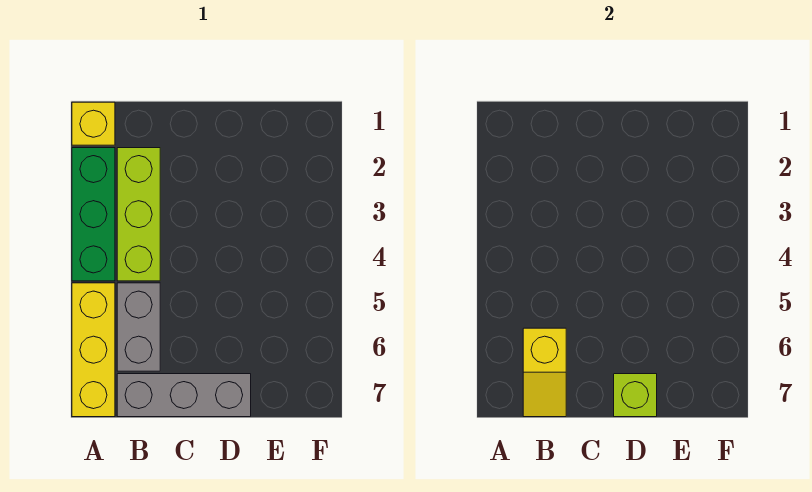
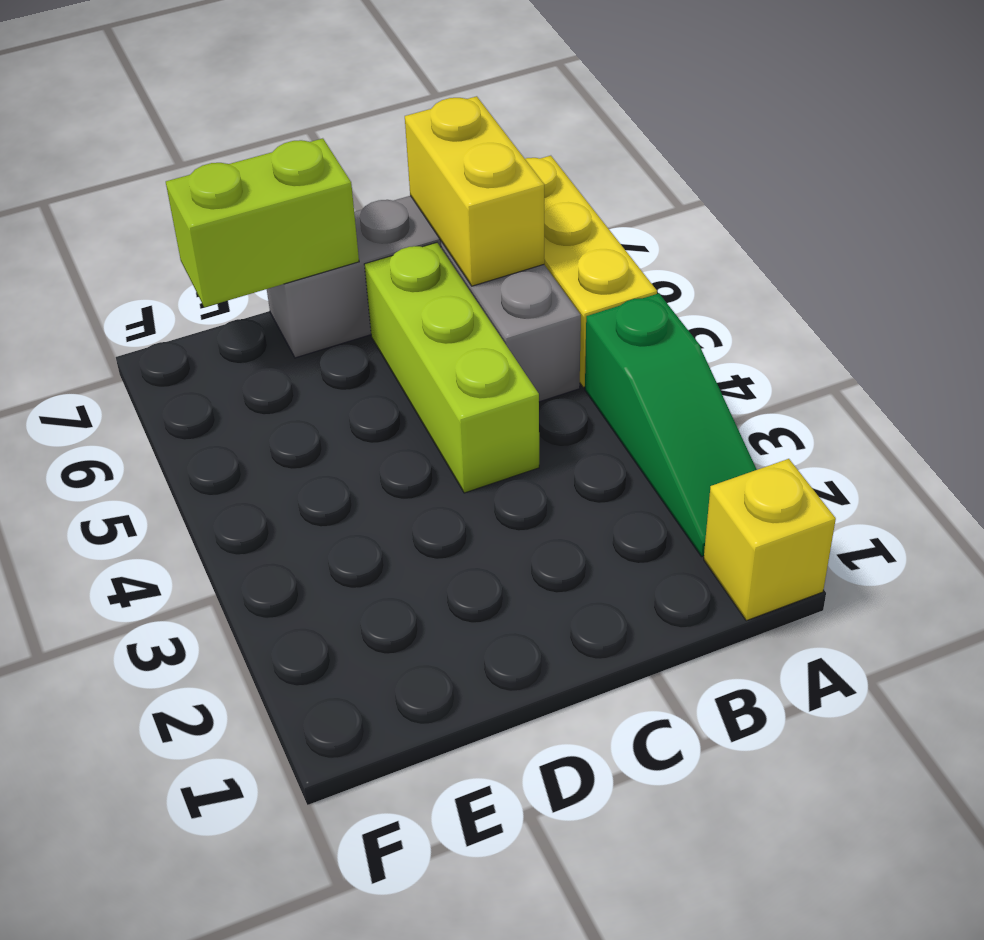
green brick A2:A4 level 1 -> green slope A2:A4 level 1 top 4
lime brick B2:B4 level 1 -> lime brick C4:C6 level 1
yellow slope B6:B7 level 2 top 6 -> yellow brick B6:B7 level 2
lime brick D7 level 2 -> lime brick D7:E7 level 2

